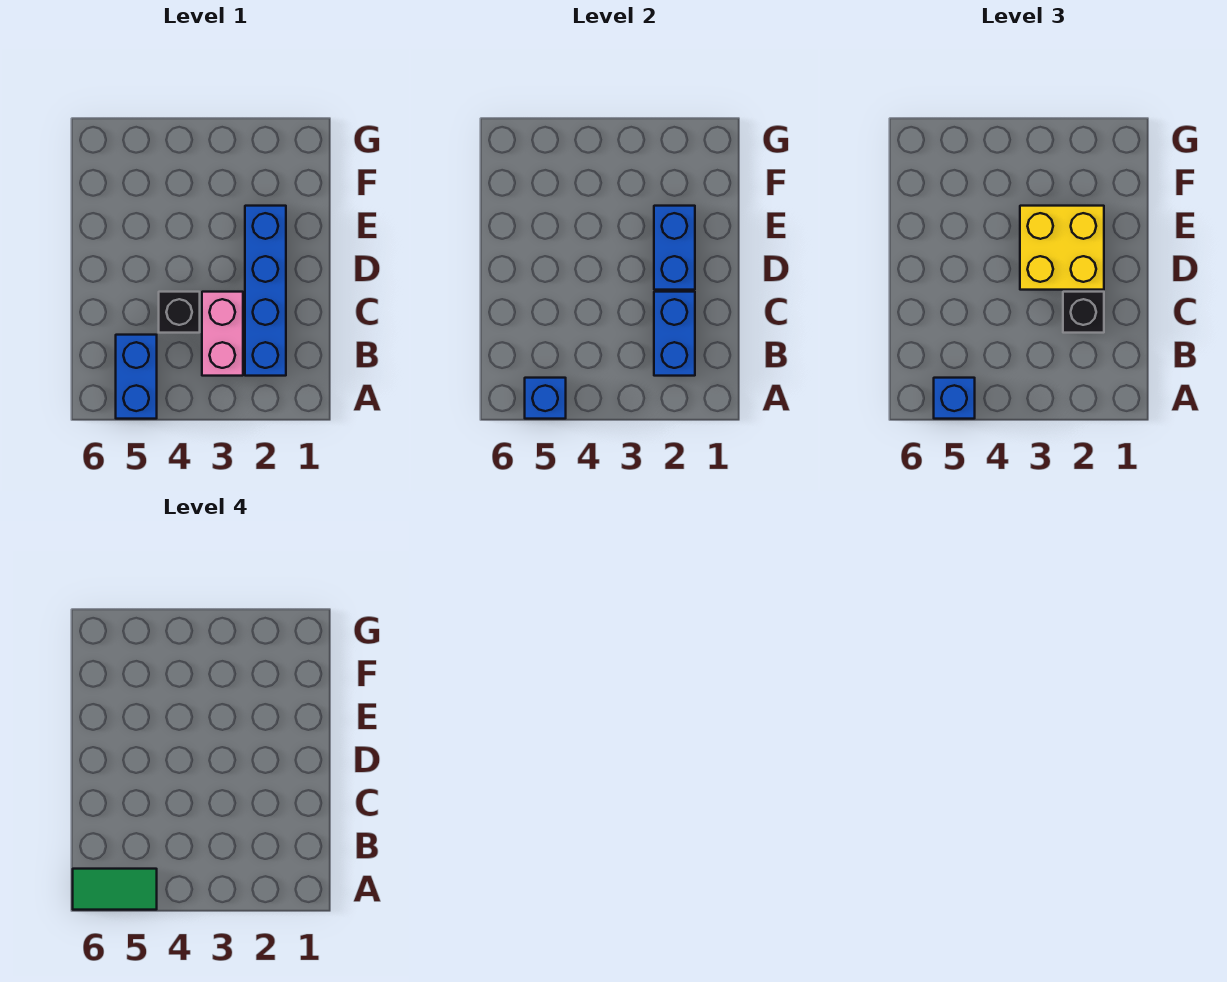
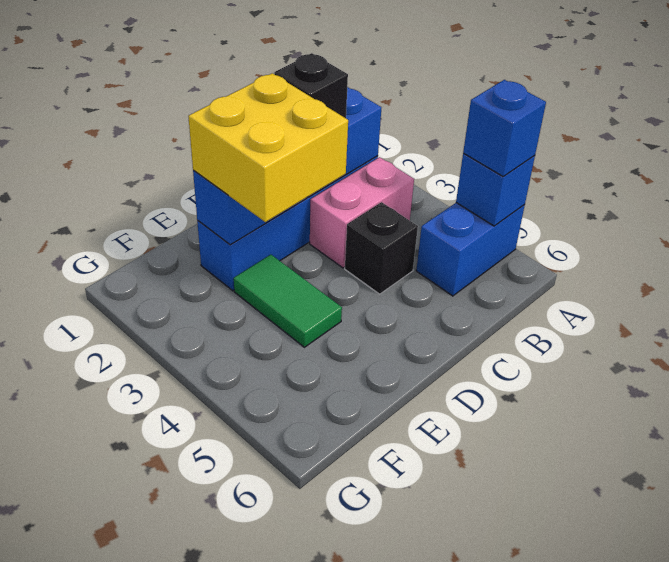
green tile A5:A6 level 4 -> green tile E3:E4 level 1

